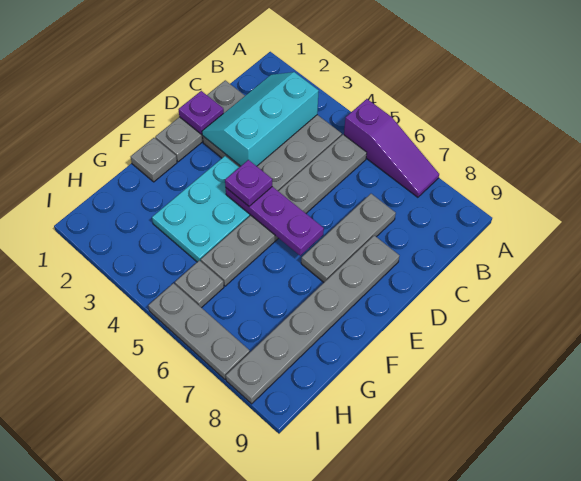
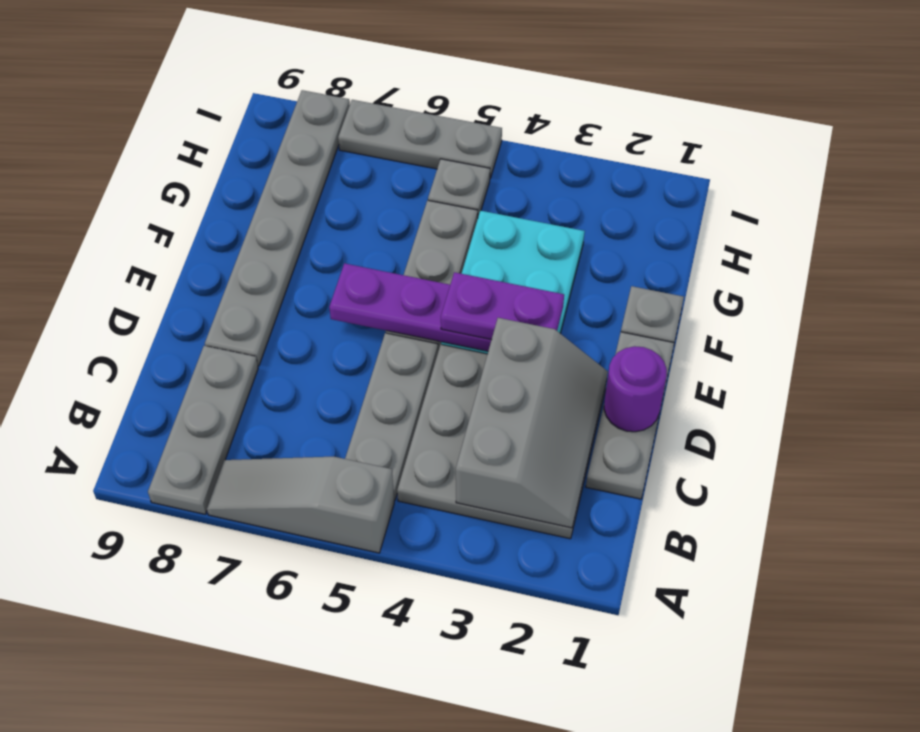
purple slope A5:A7 level 1 top 5 -> grey slope A5:A7 level 1 top 5
cyan slope B2:D3 level 2 top 3 -> grey slope B2:D3 level 2 top 3
grey plate C7:E7 level 1 -> grey plate A8:C8 level 1
purple plate D1 level 2 -> purple round brick D1 level 2
purple plate E4 level 3 -> purple plate E3:E4 level 3

